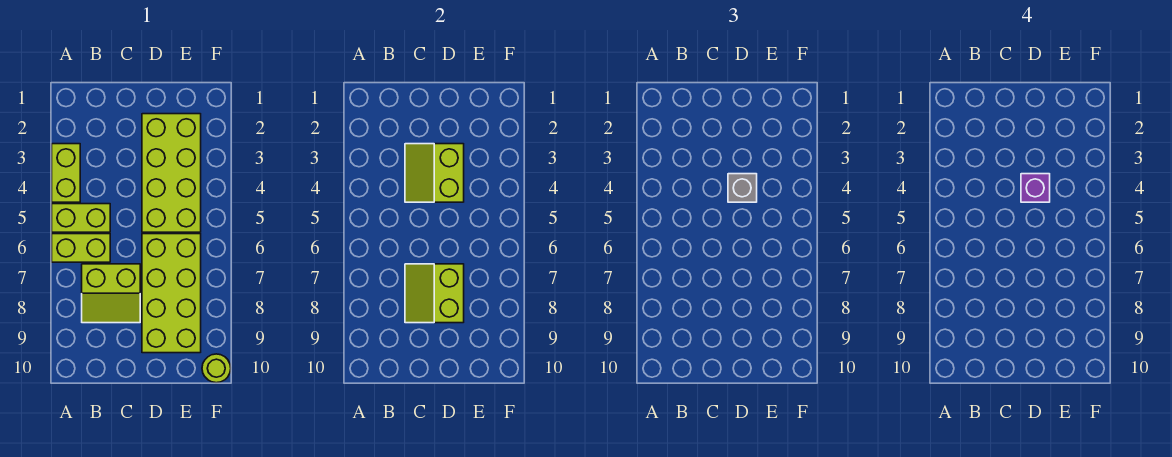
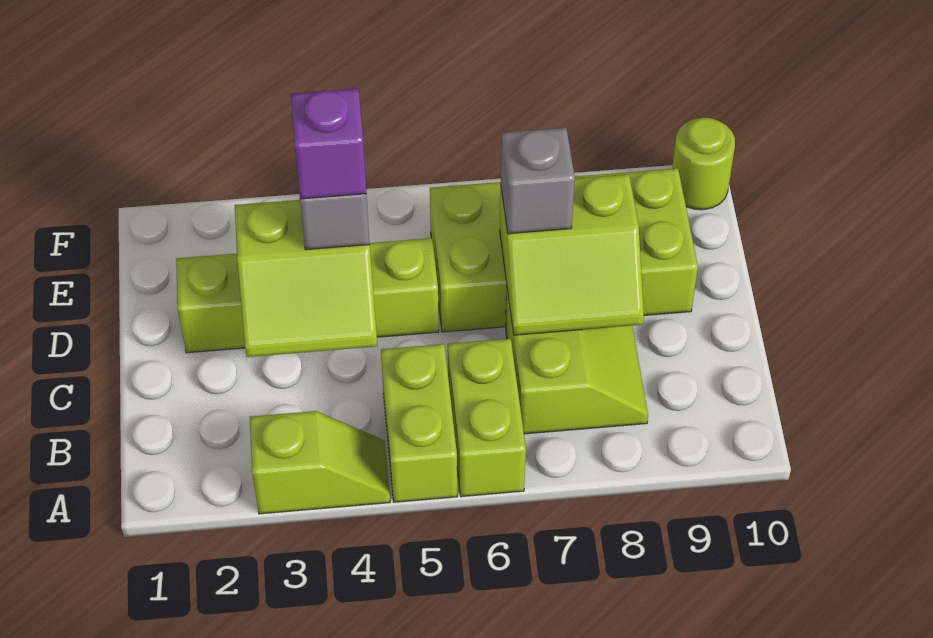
lime brick A3:A4 level 1 -> lime slope A3:A4 level 1 top 3
lime brick D2:E5 level 1 -> lime brick D2:D5 level 1
none -> grey brick D7 level 3

